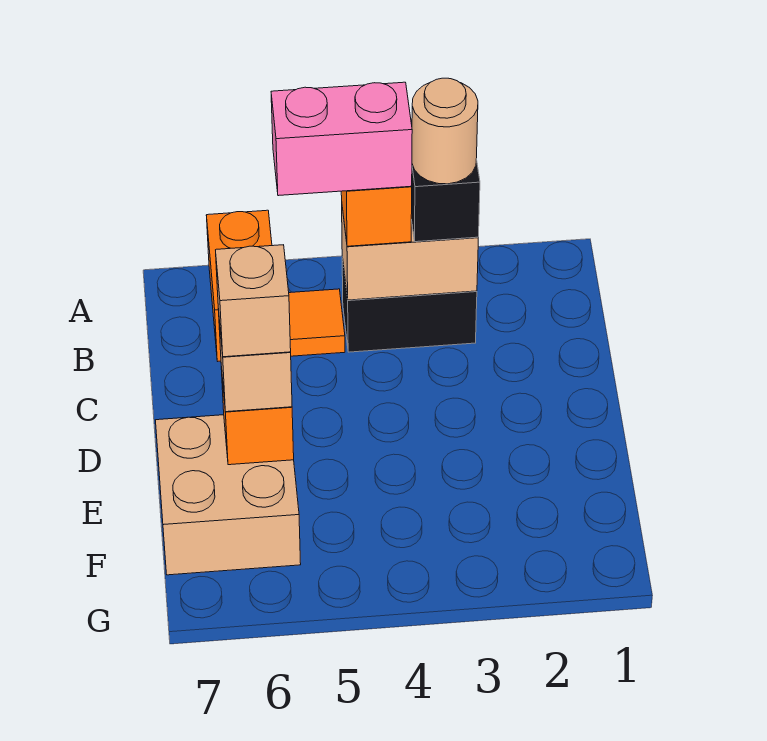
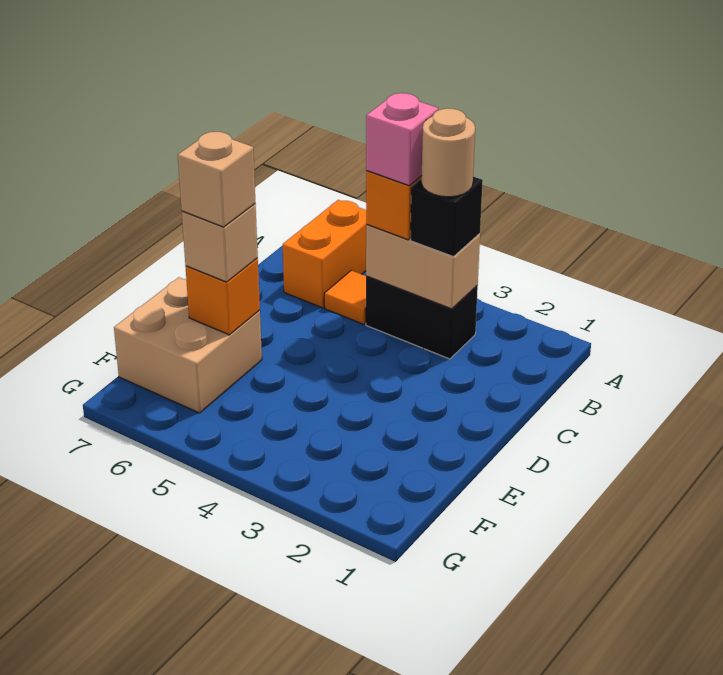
pink brick B4:B5 level 4 -> pink brick B4 level 4

